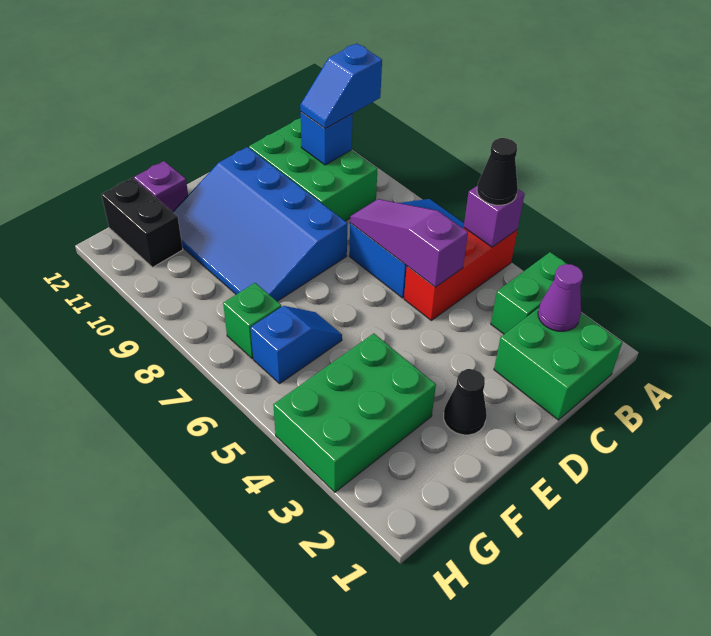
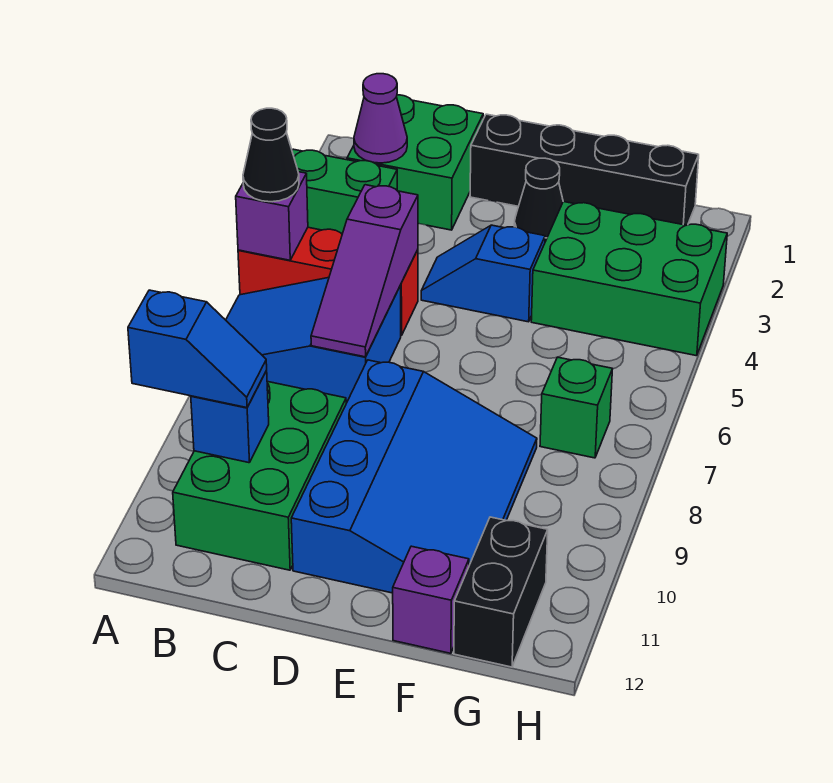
none -> black brick D1:G1 level 1
blue slope F6:G6 level 1 top G -> blue slope D4:E4 level 1 top E

